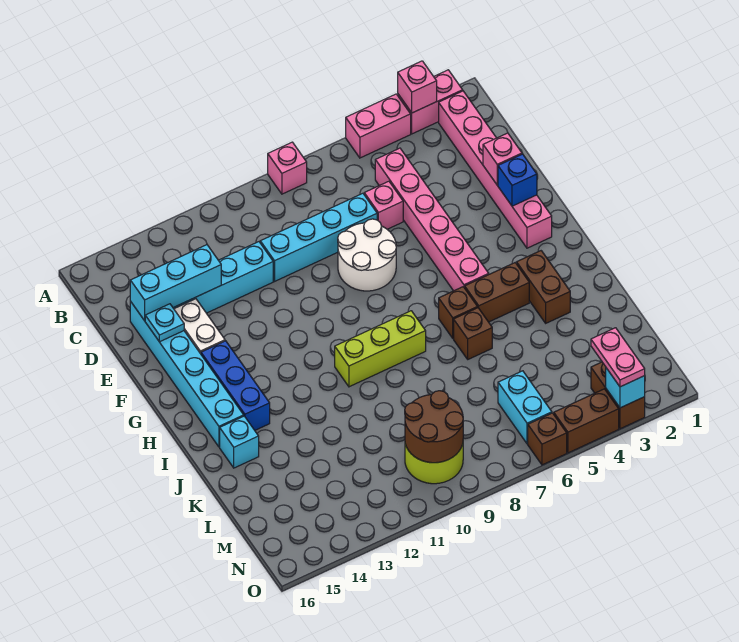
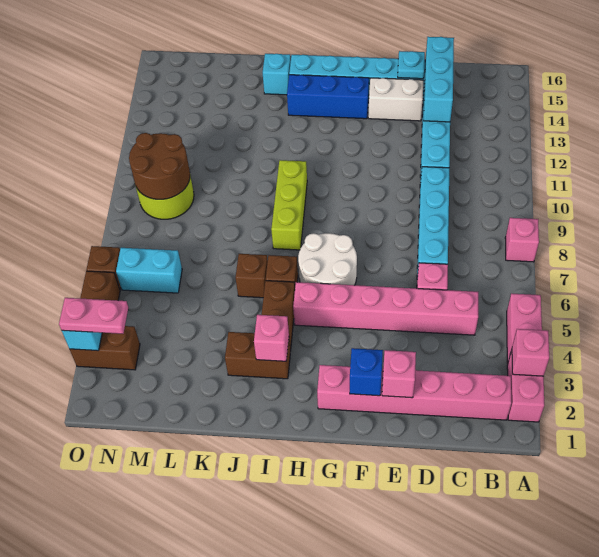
white round brick E7:F8 level 1 -> white round brick G6:H7 level 1
none -> pink brick I3 level 2

